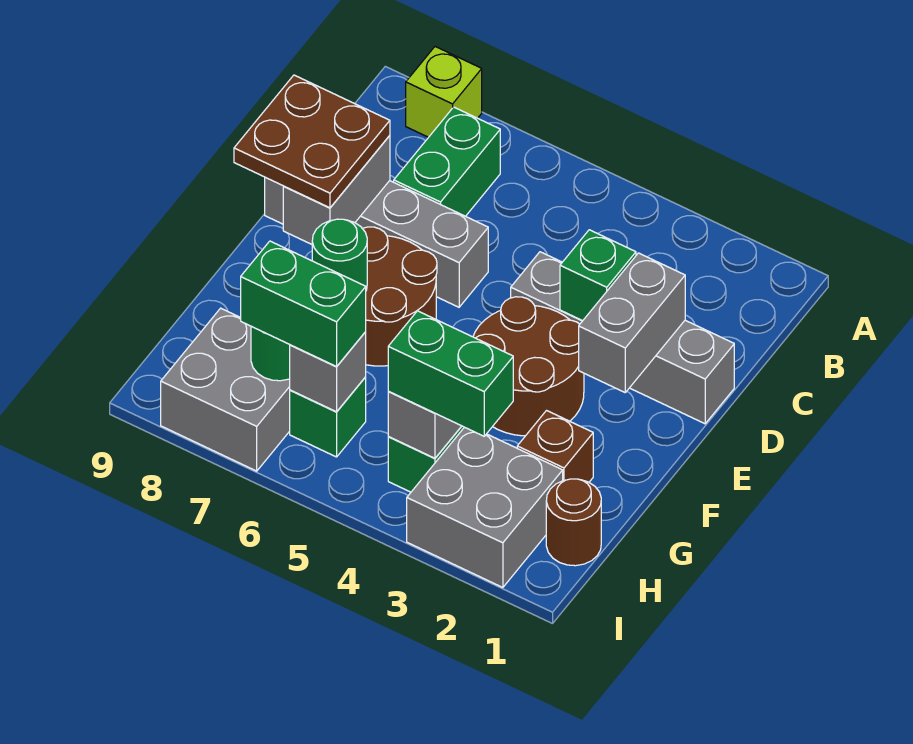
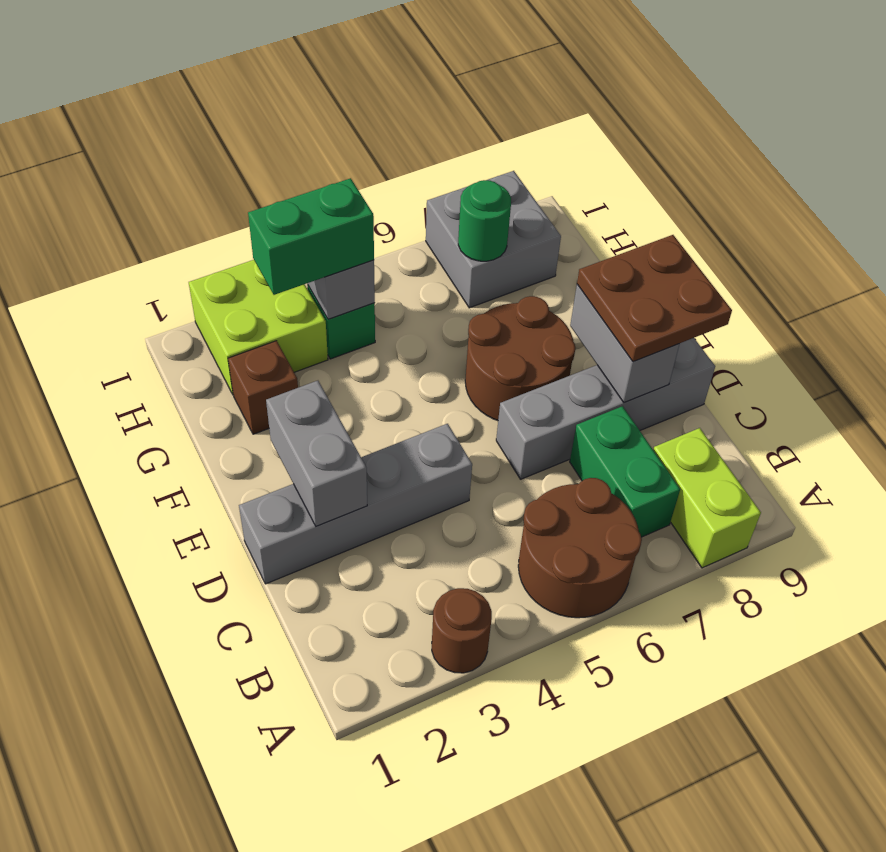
lime brick A8 level 1 -> lime brick A8:B8 level 1
green brick D3 level 2 -> none
brown round brick E3:F4 level 1 -> brown round brick A5:B6 level 1
green round brick F7 level 2 -> none
brown round brick H1 level 1 -> brown round brick A3 level 1
grey brick H2:I3 level 1 -> lime brick H2:I3 level 1
green brick H6 level 1 -> none
grey brick H6 level 2 -> none
green brick H6:H7 level 3 -> none

